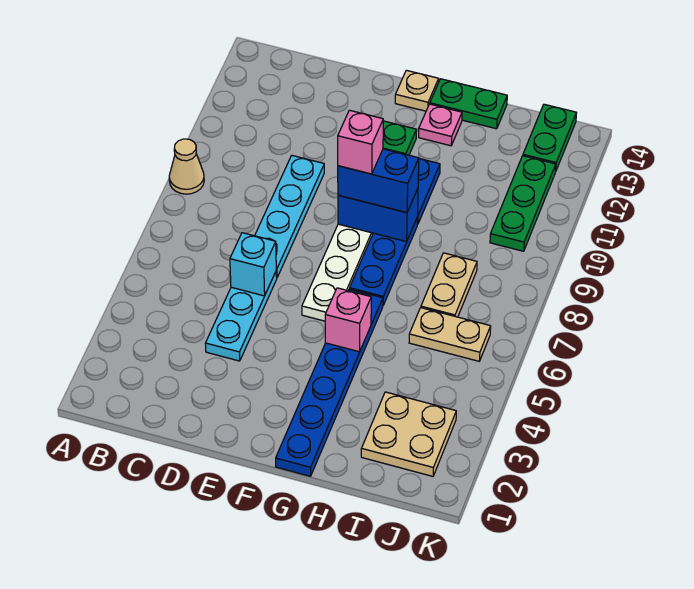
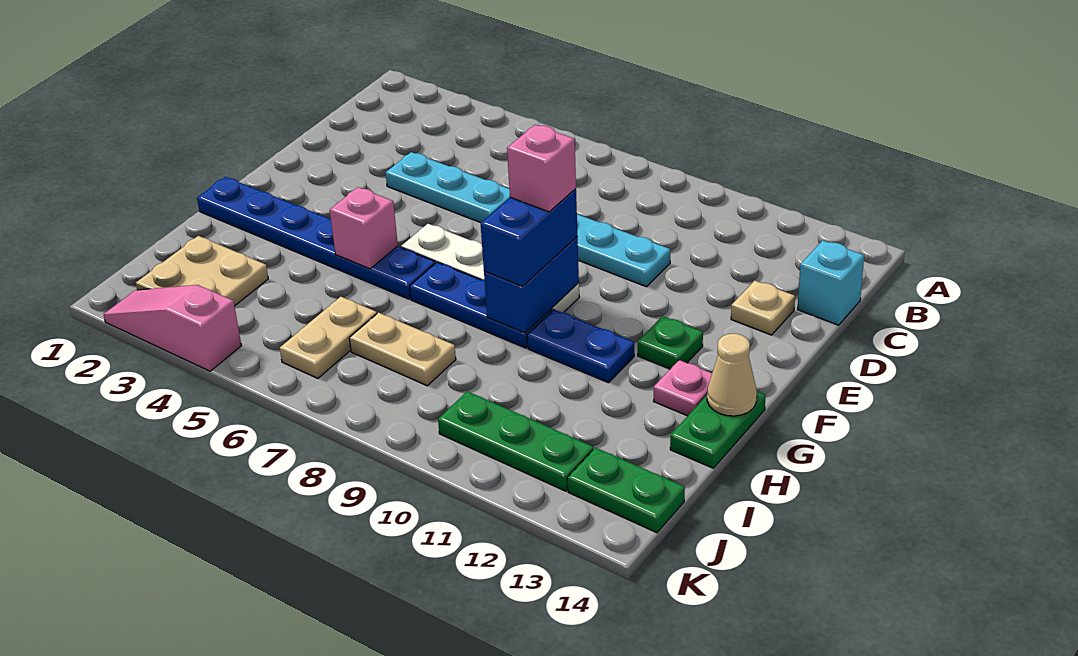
tan cone A9 level 1 -> tan cone G14 level 2
cyan brick D6 level 2 -> cyan brick C14 level 1
tan plate F14 level 1 -> tan plate D13 level 1
none -> pink slope K2:K4 level 1 top 4

